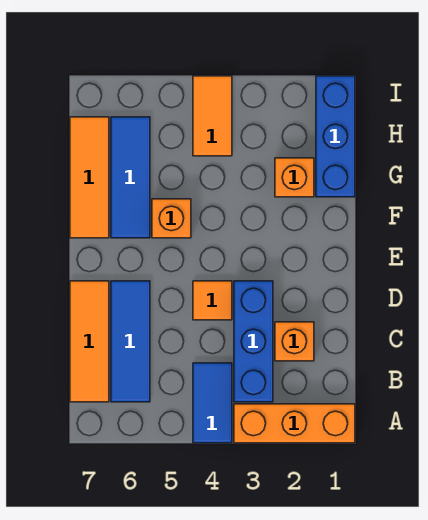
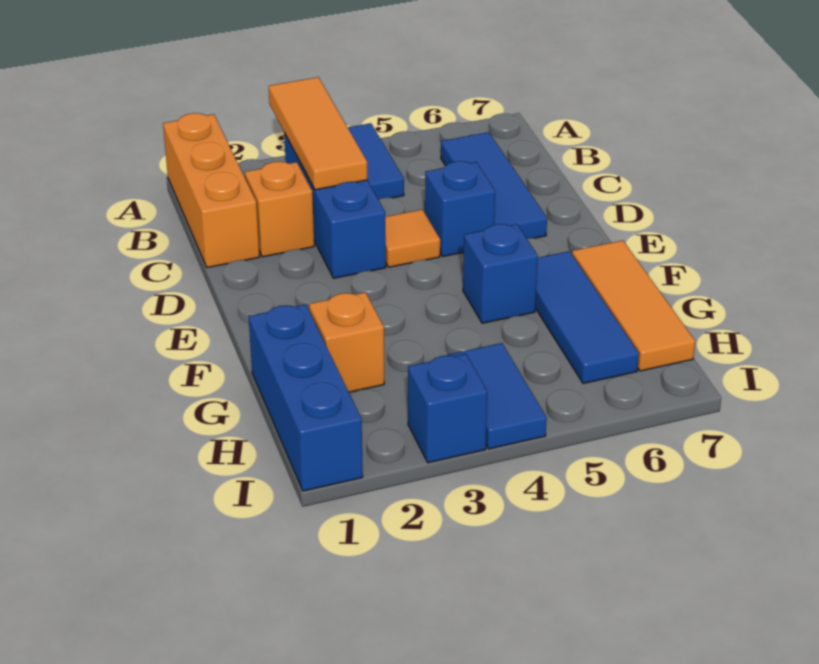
orange brick A1:A3 level 1 -> orange brick A1:C1 level 1
orange tile B7:D7 level 1 -> orange tile A3:C3 level 2
none -> blue brick D5 level 1
orange brick F5 level 1 -> blue brick F5 level 1
orange tile H4:I4 level 1 -> blue tile H4:I4 level 1
none -> blue brick I3 level 1

